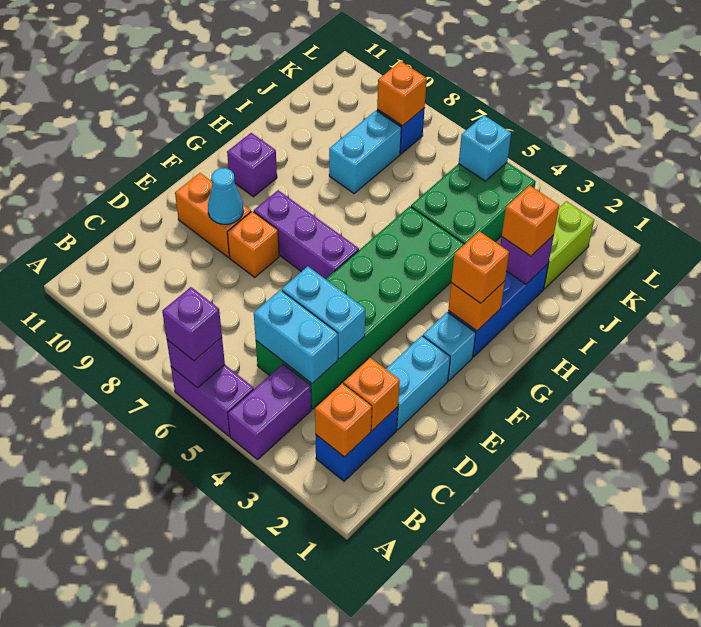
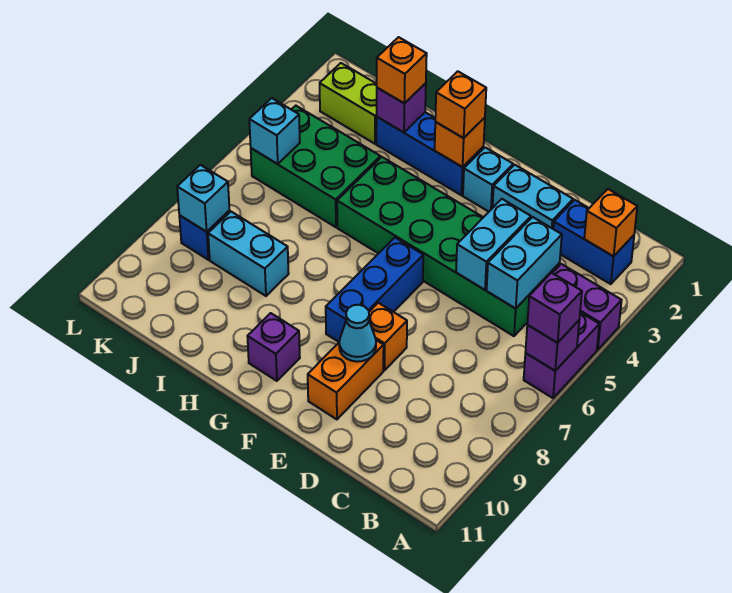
orange brick C2 level 2 -> none
purple brick F6:F8 level 1 -> blue brick F6:F8 level 1
orange brick K8 level 2 -> cyan brick K8 level 2

